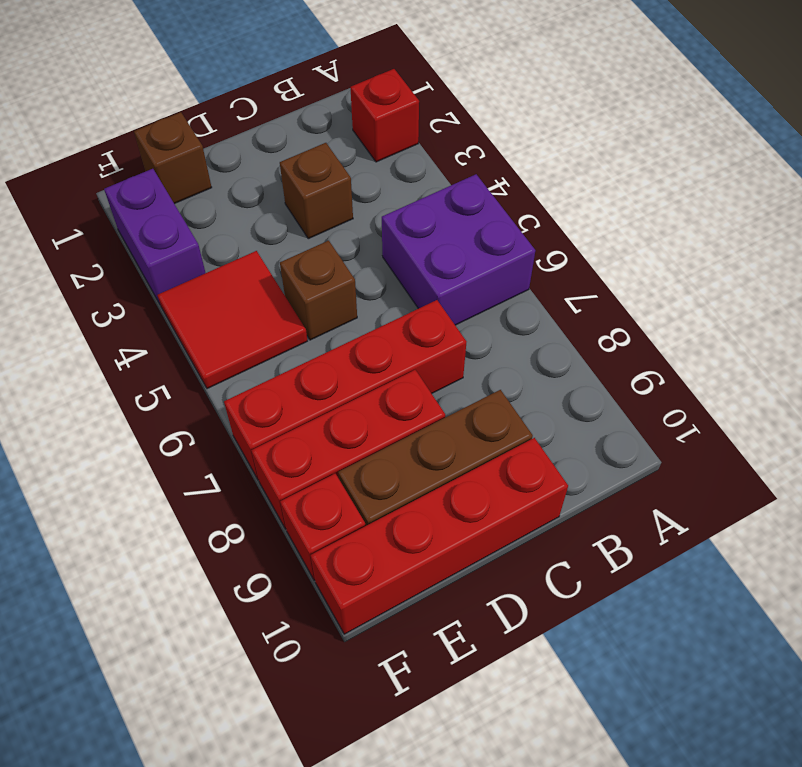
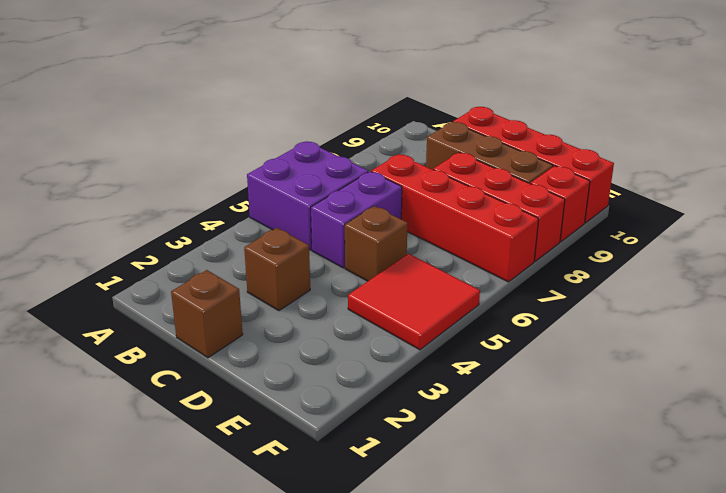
red brick A2 level 1 -> none
brown brick E1 level 1 -> brown brick C1 level 1
purple brick F2:F3 level 1 -> purple brick C5:C6 level 1

